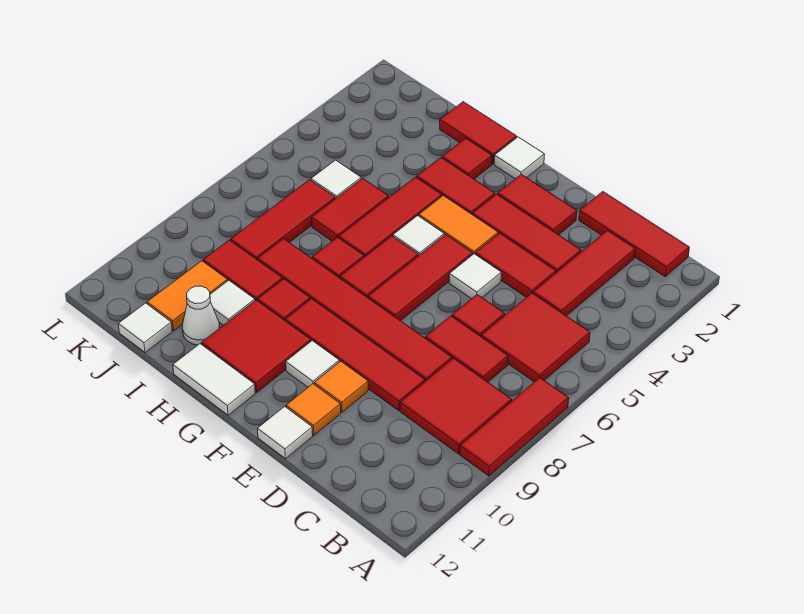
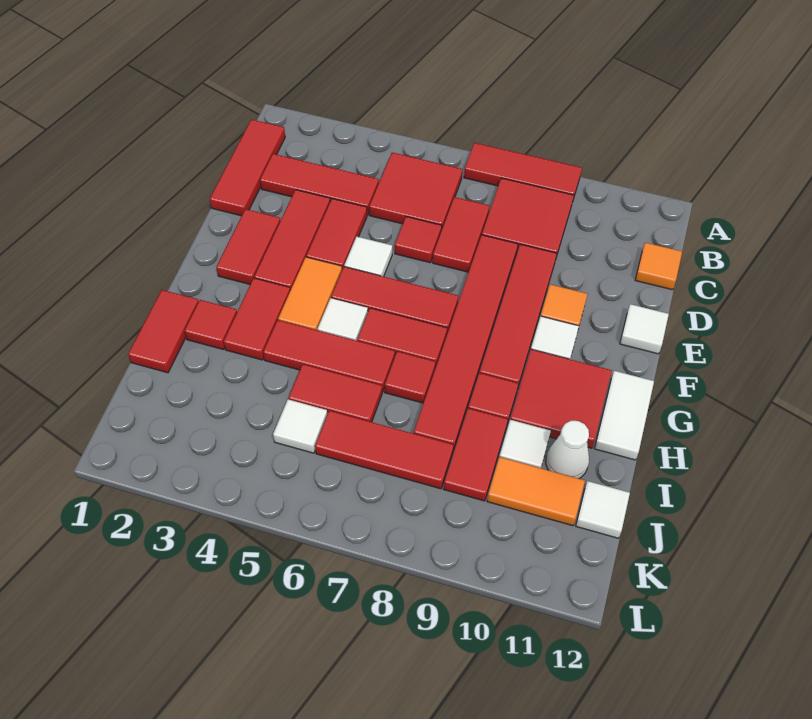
orange tile E11 level 1 -> orange tile C12 level 1
white tile G1 level 1 -> none

